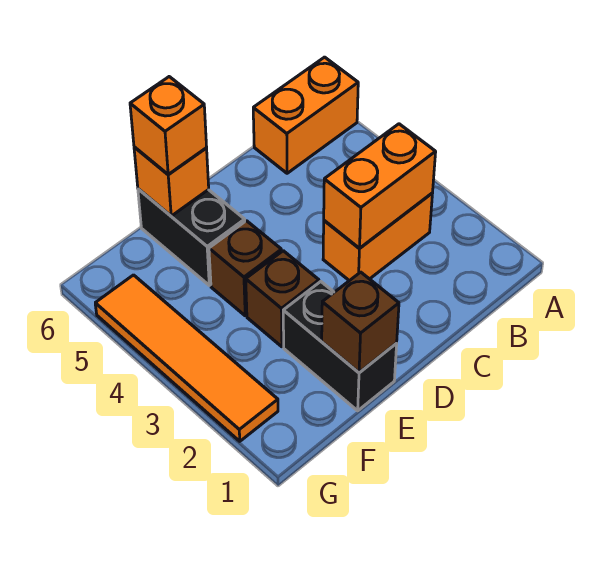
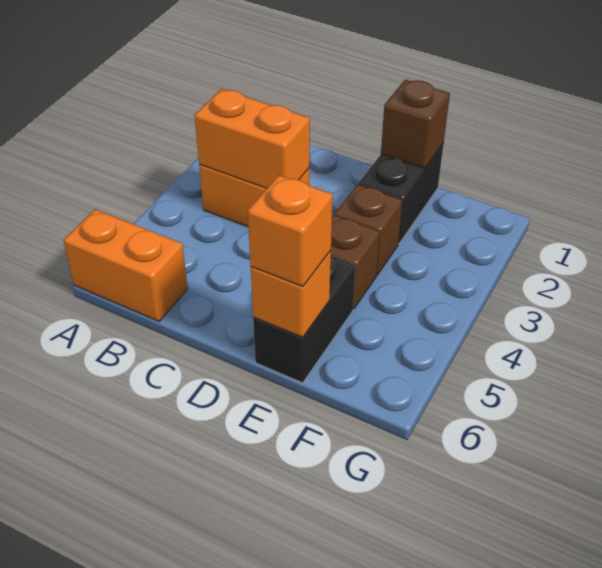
orange tile G2:G5 level 1 -> none

